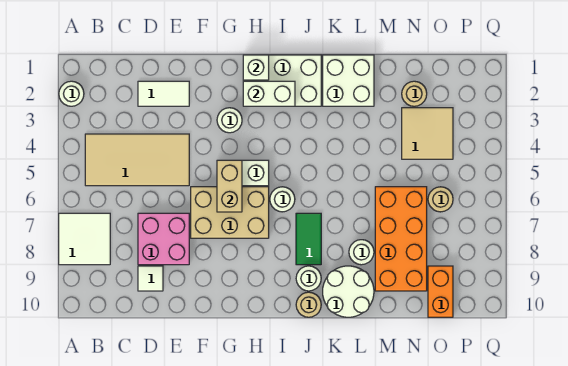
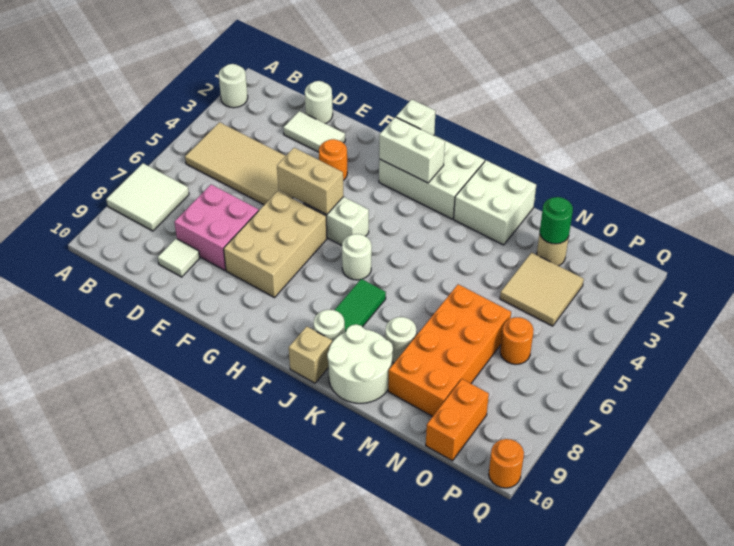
none -> orange round brick F3 level 1
tan brick F6:H7 level 1 -> tan brick F6:G8 level 1
white round brick G3 level 1 -> white round brick D1 level 1
tan brick G5:G6 level 2 -> tan brick F5:G5 level 2
tan round brick J10 level 1 -> tan brick J10 level 1
none -> green round brick N2 level 2
tan round brick O6 level 1 -> orange round brick O6 level 1
none -> orange round brick Q10 level 1

